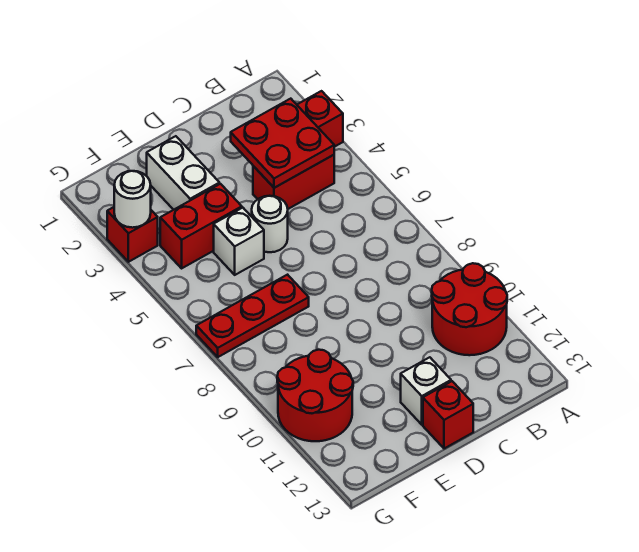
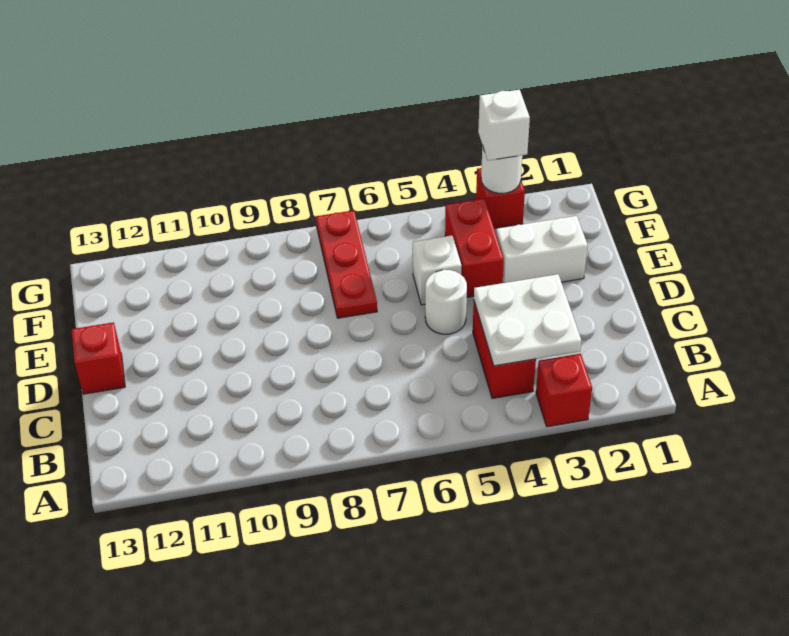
red round brick A10:B11 level 1 -> none
red plate B3:C4 level 2 -> white plate B3:C4 level 2
white brick D12 level 1 -> white brick G3 level 3
red round brick F10:G11 level 1 -> none

